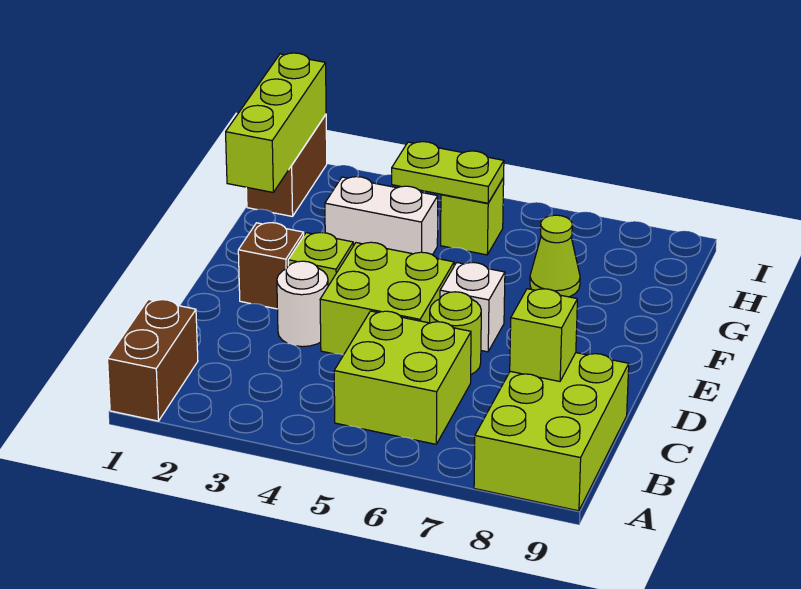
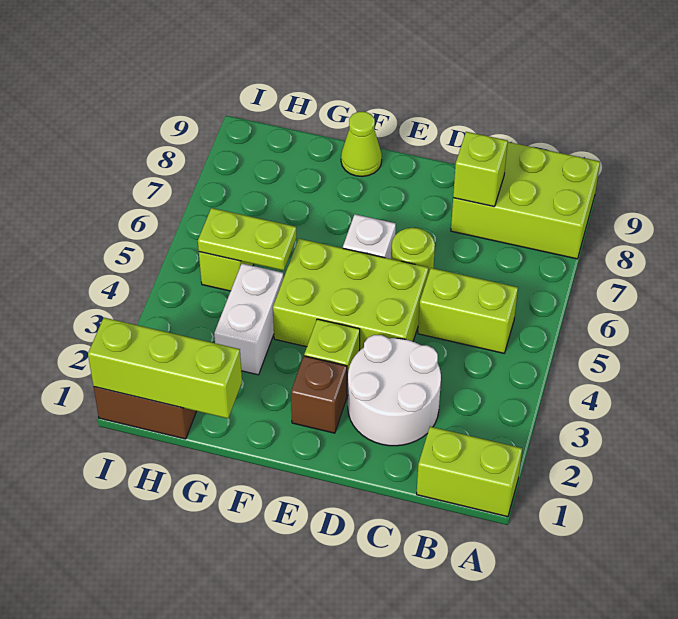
brown brick A1:B1 level 1 -> lime brick A1:B1 level 1
lime brick B5:C6 level 1 -> lime brick B5:C5 level 1
white round brick D3 level 1 -> white round brick C2:D3 level 1
lime brick D4:E5 level 1 -> lime brick D4:F5 level 1
lime cone G7 level 1 -> lime cone F9 level 1
lime plate H4:H5 level 2 -> lime plate G5:H5 level 2

